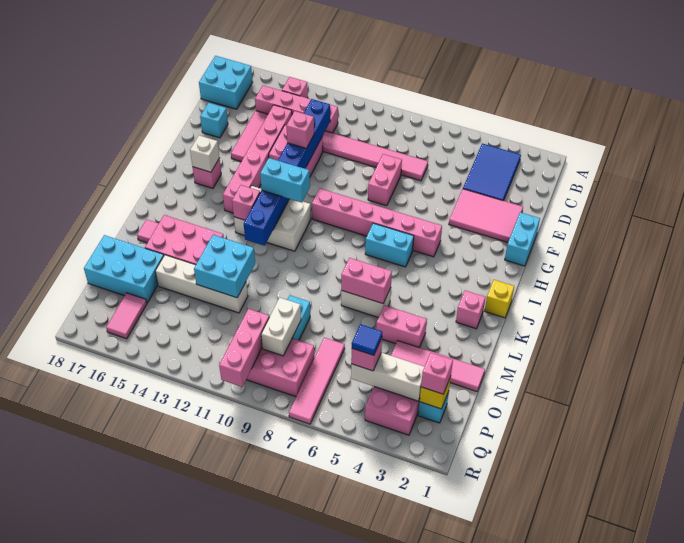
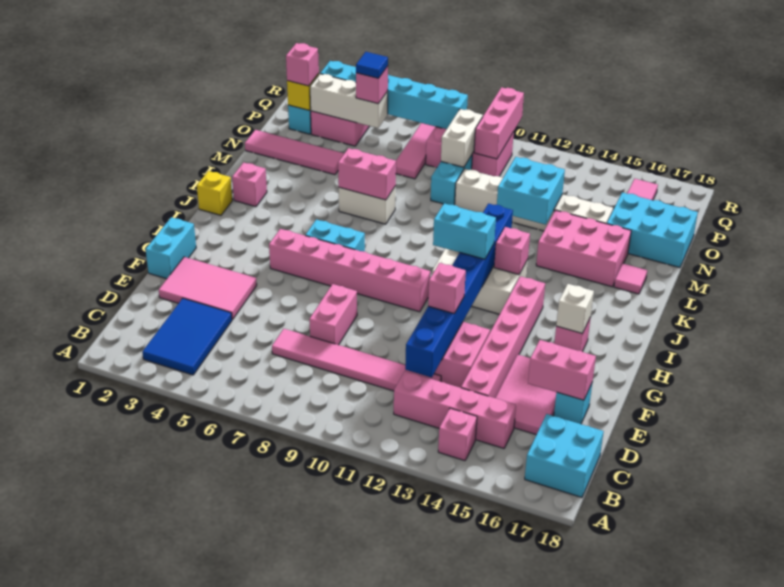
pink tile D15:F15 level 1 -> pink tile D15:F16 level 1
pink brick M4:M5 level 1 -> pink brick E16:E17 level 2
white brick N12:N15 level 1 -> white brick N10:N15 level 1
none -> cyan brick Q3:Q8 level 2

